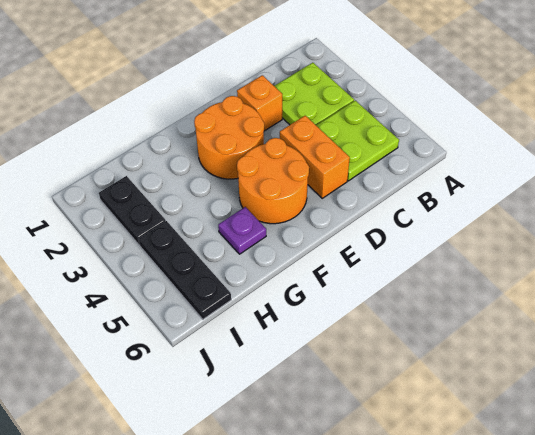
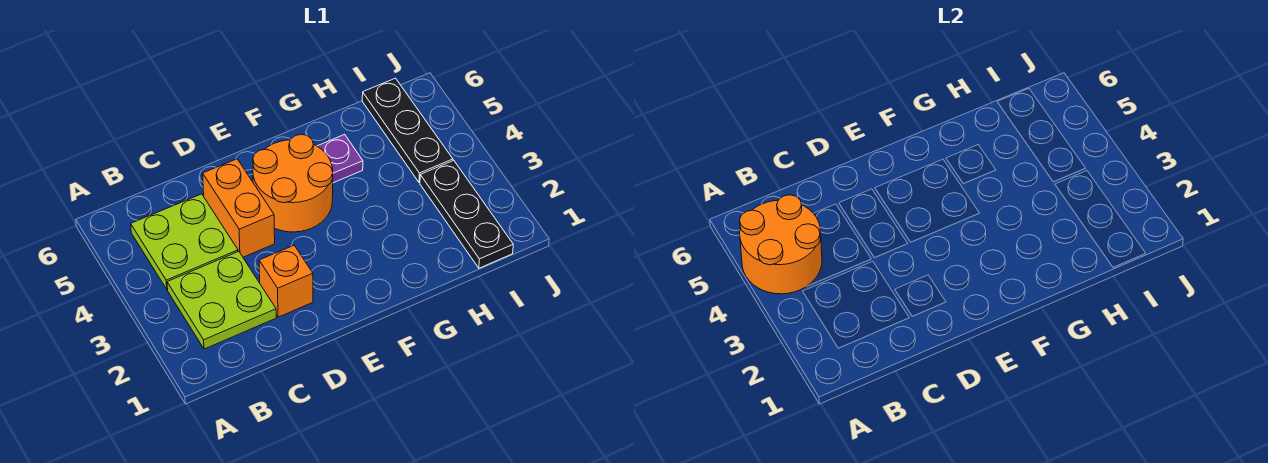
orange round brick E2:F3 level 1 -> orange round brick A4:B5 level 2
black plate I2:I3 level 1 -> black plate I1:I3 level 1

